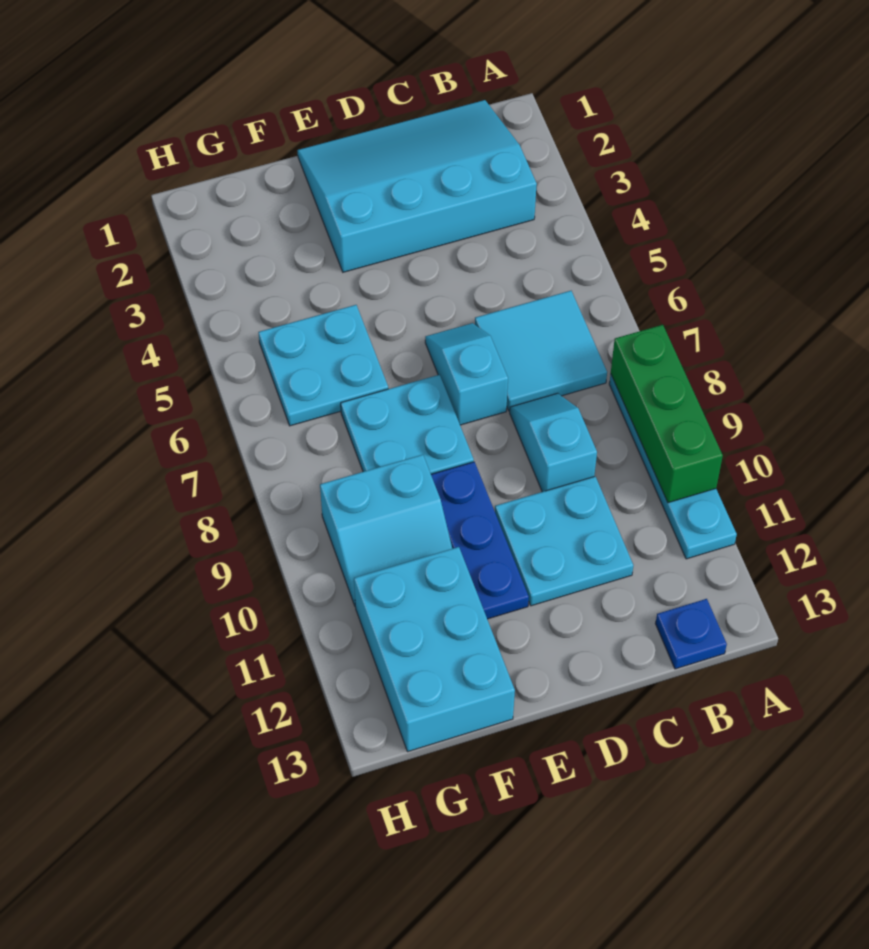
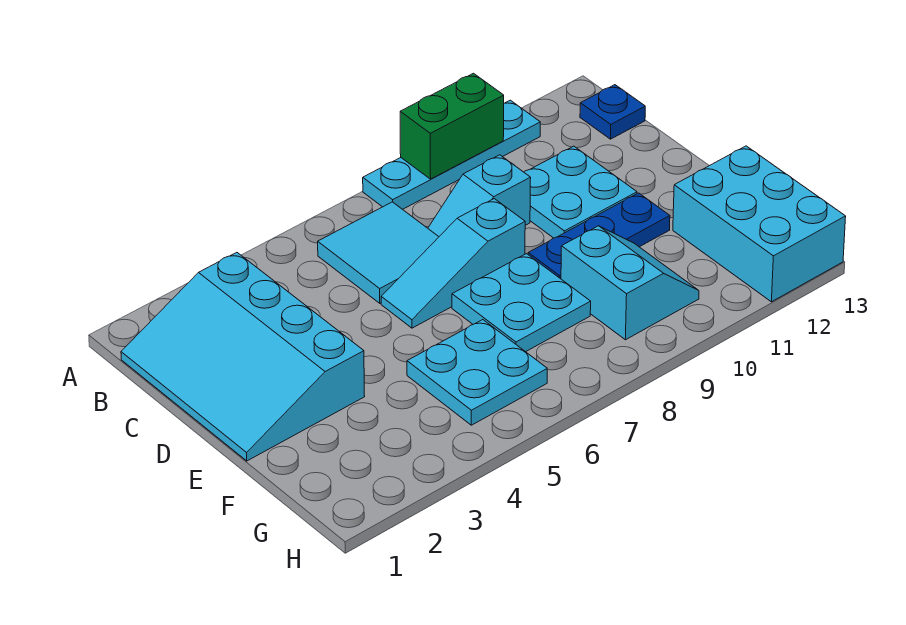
green brick A8:A10 level 2 -> green brick A9:A10 level 2
cyan slope D6:D7 level 1 top 7 -> cyan slope D6:D8 level 1 top 8
cyan brick F11:G13 level 1 -> cyan brick F12:H13 level 1

